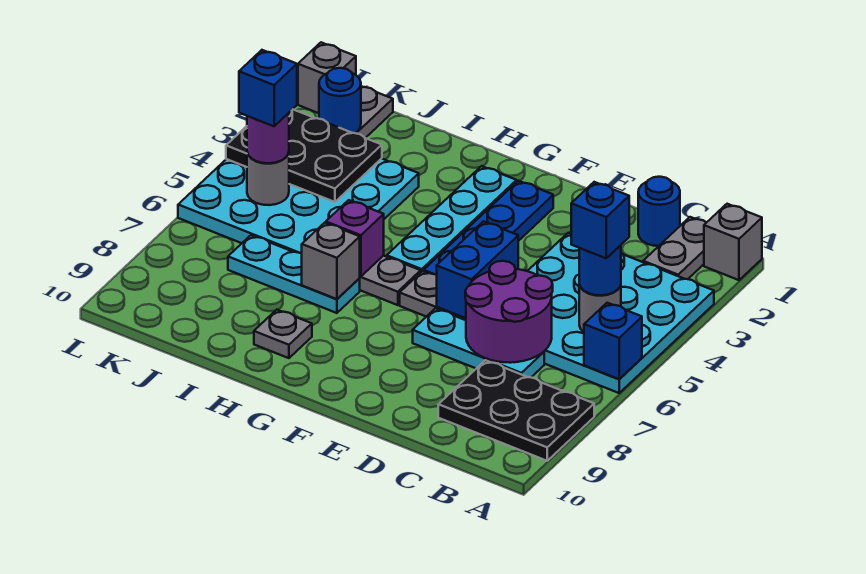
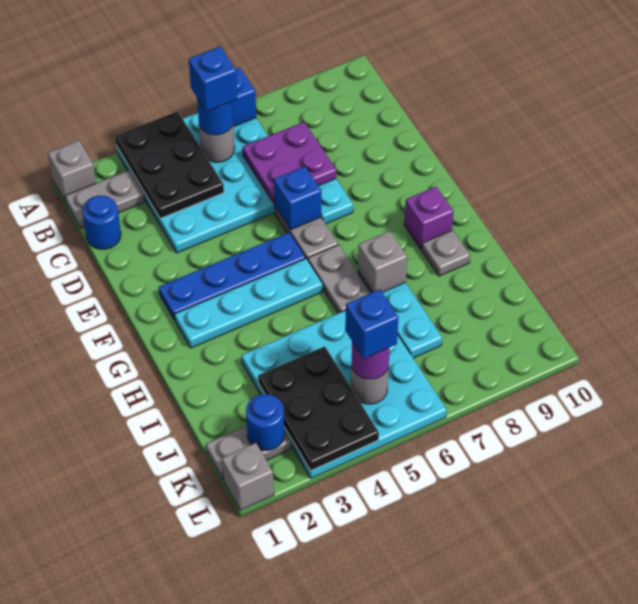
black plate A8:C9 level 1 -> black plate A3:C4 level 2
purple round brick C6:D7 level 2 -> purple plate C6:D7 level 2
blue brick E5:E6 level 2 -> blue brick E6 level 2
purple brick H6 level 2 -> purple brick G9 level 1

